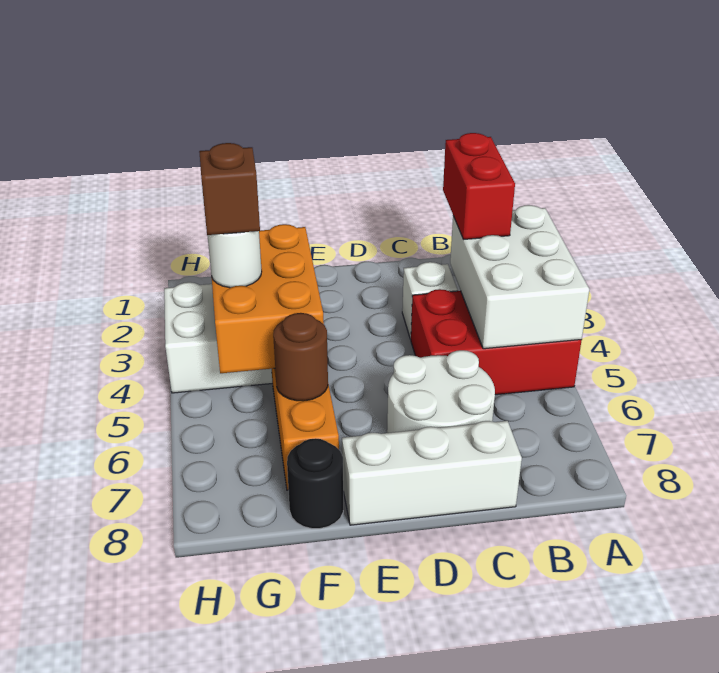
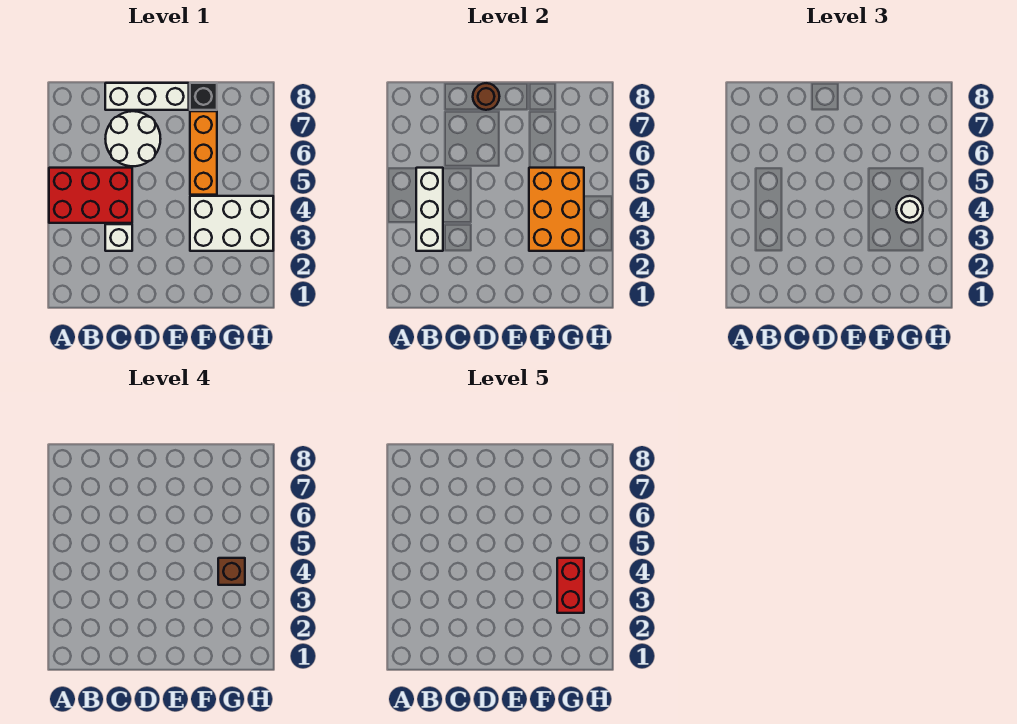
white brick A3:B5 level 2 -> white brick B3:B5 level 2
red brick B2:B3 level 3 -> red brick G3:G4 level 5
brown round brick F6 level 2 -> brown round brick D8 level 2
black round brick F8 level 1 -> black brick F8 level 1

